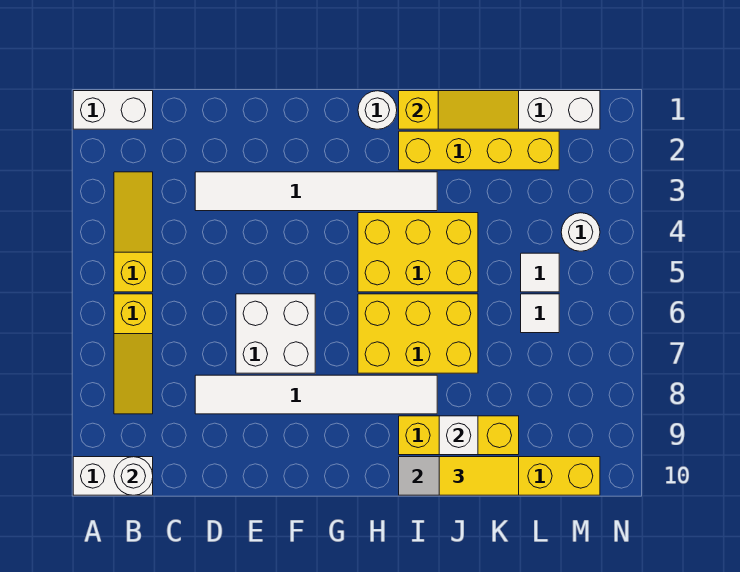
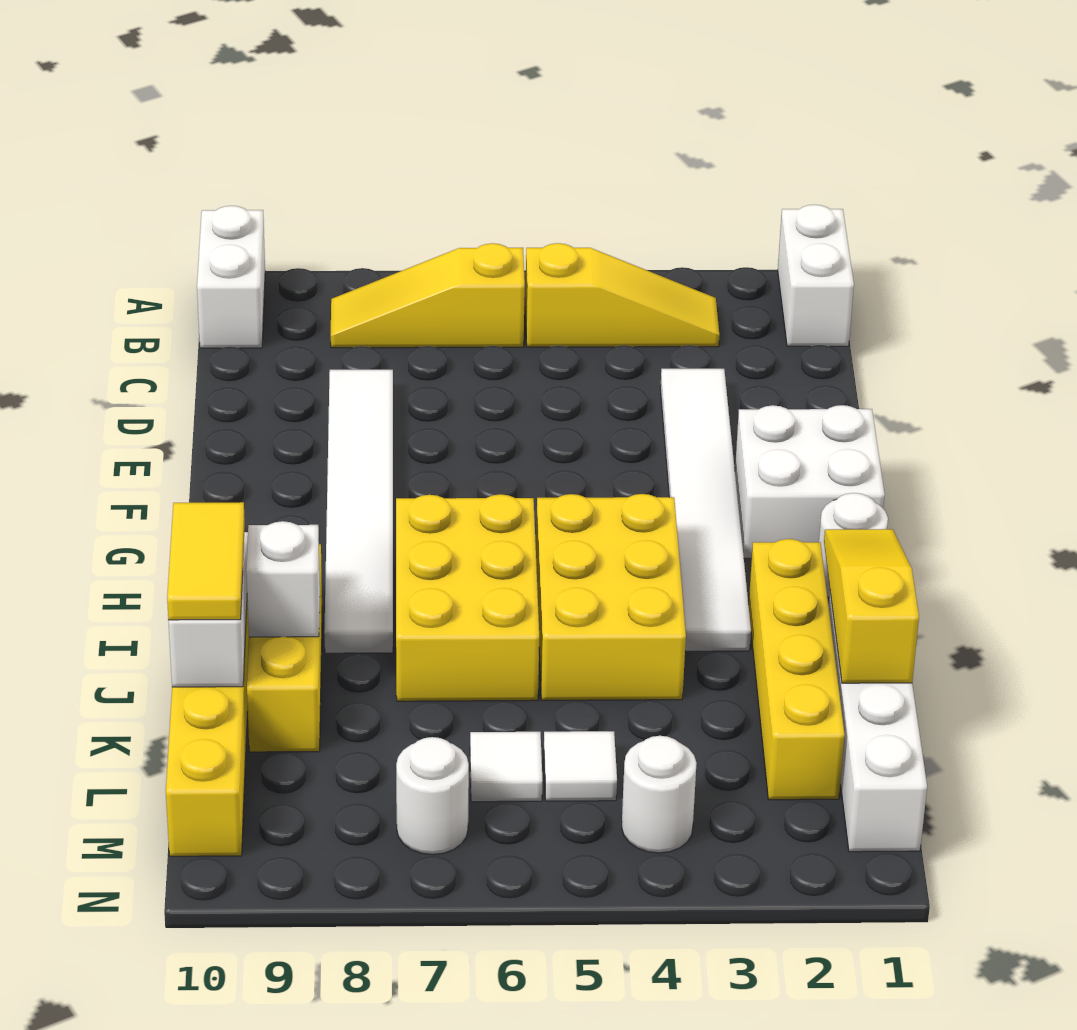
white round brick B10 level 2 -> white round brick M7 level 1
white brick E6:F7 level 1 -> white brick F1:G2 level 1
yellow slope I1:K1 level 2 top I -> yellow slope I1:K1 level 2 top K

